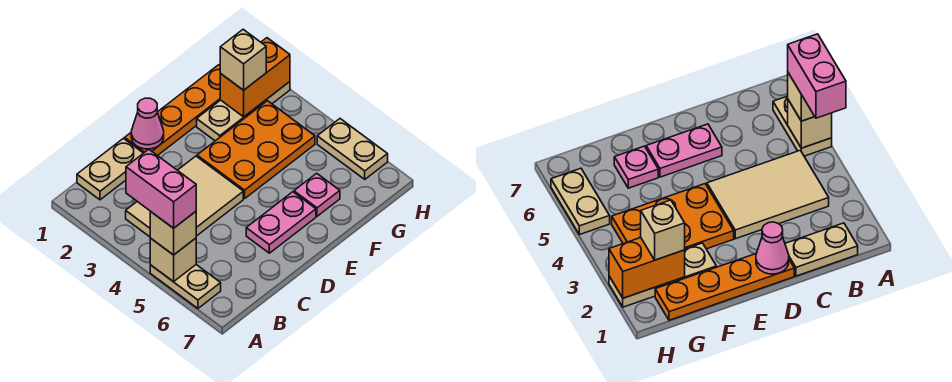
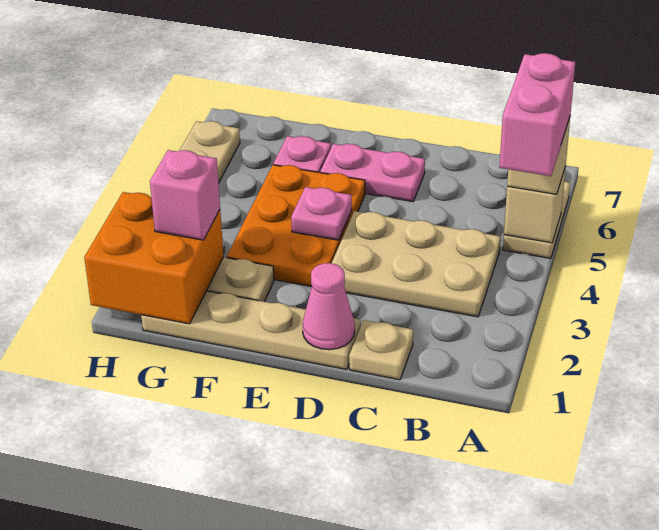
tan plate B1:C1 level 1 -> tan plate C1 level 1
tan tile B3:D4 level 1 -> tan plate B3:D4 level 1
orange plate D1:G1 level 1 -> tan plate D1:G1 level 1
orange plate E3:G4 level 1 -> orange plate E3:F5 level 1
none -> pink plate E4 level 2
orange brick G2:H2 level 2 -> orange brick G1:H2 level 2
tan brick G2 level 3 -> pink brick G2 level 3

